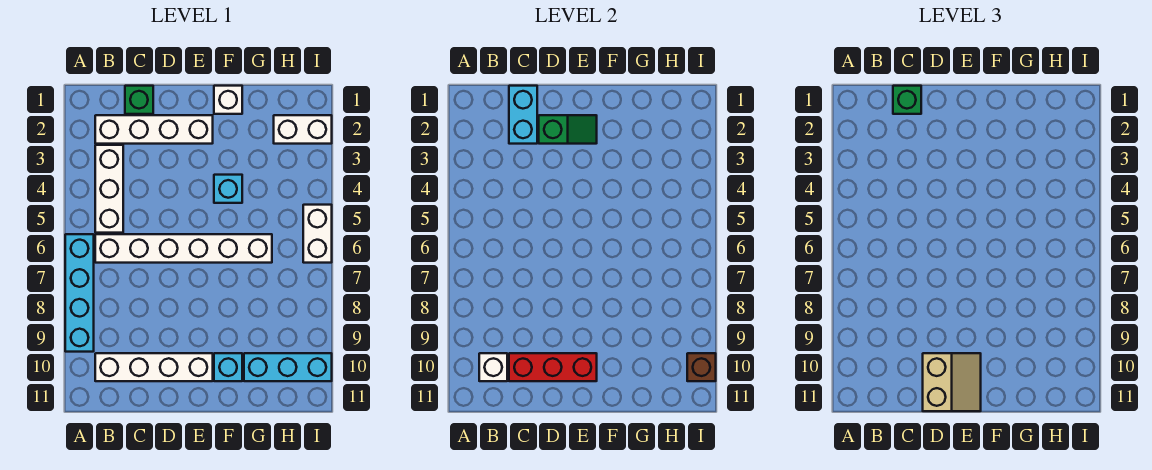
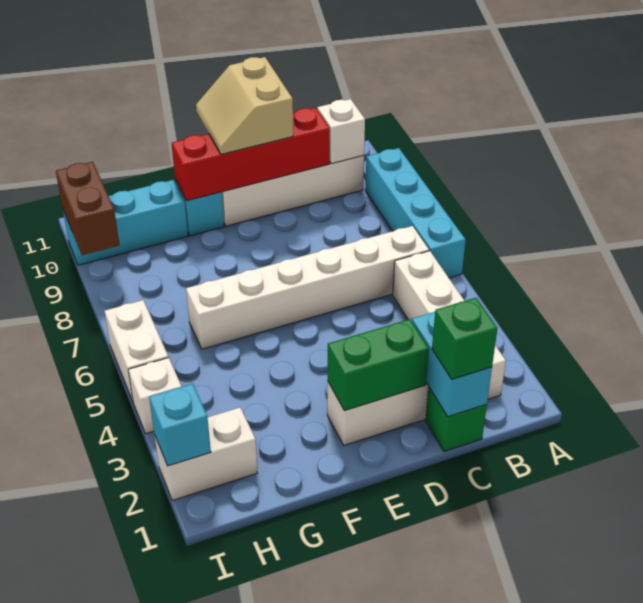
red brick C10:E10 level 2 -> red brick C10:F10 level 2
green slope D2:E2 level 2 top D -> green brick D2:E2 level 2
white brick F1 level 1 -> white brick I4 level 1
cyan brick F4 level 1 -> cyan brick I2 level 2
brown brick I10 level 2 -> brown brick I9:I10 level 2

